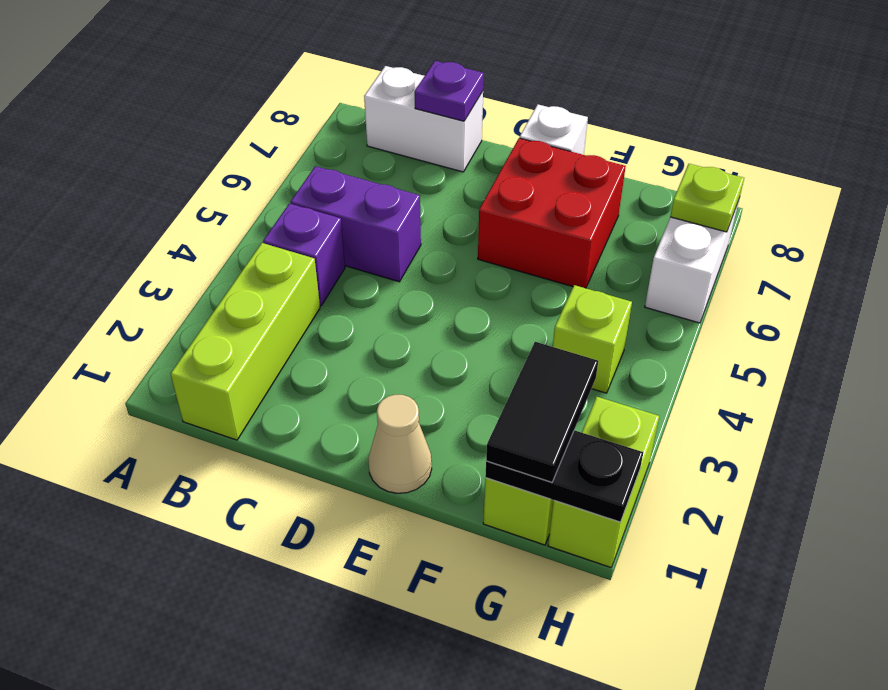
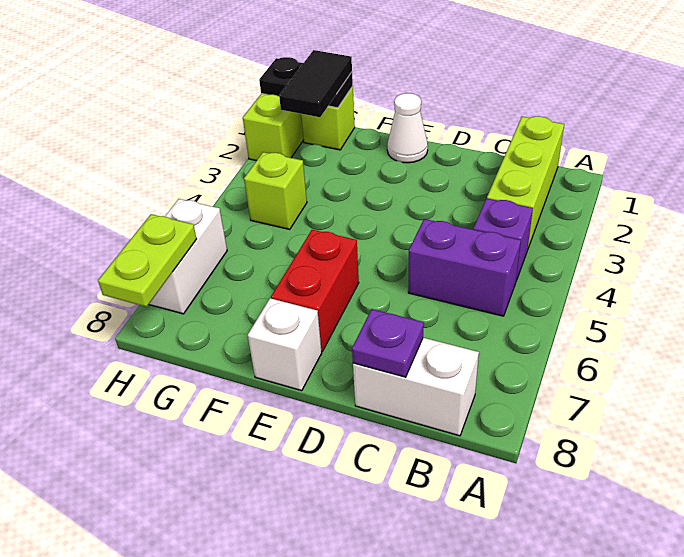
tan cone E1 level 1 -> white cone E1 level 1
red brick E6:F7 level 1 -> red brick E6:E7 level 1
lime plate H7 level 2 -> lime plate H7:H8 level 2

